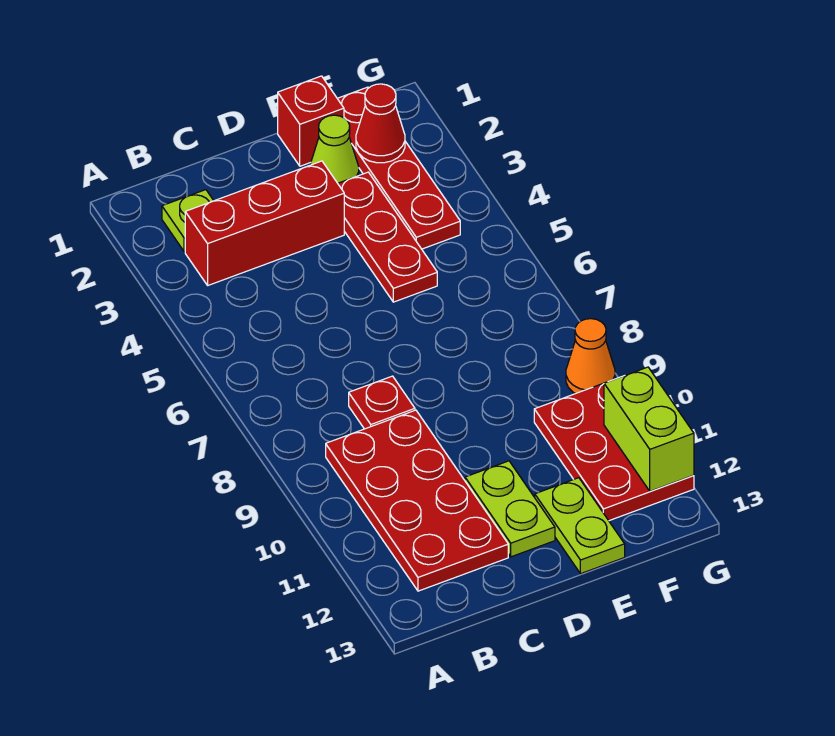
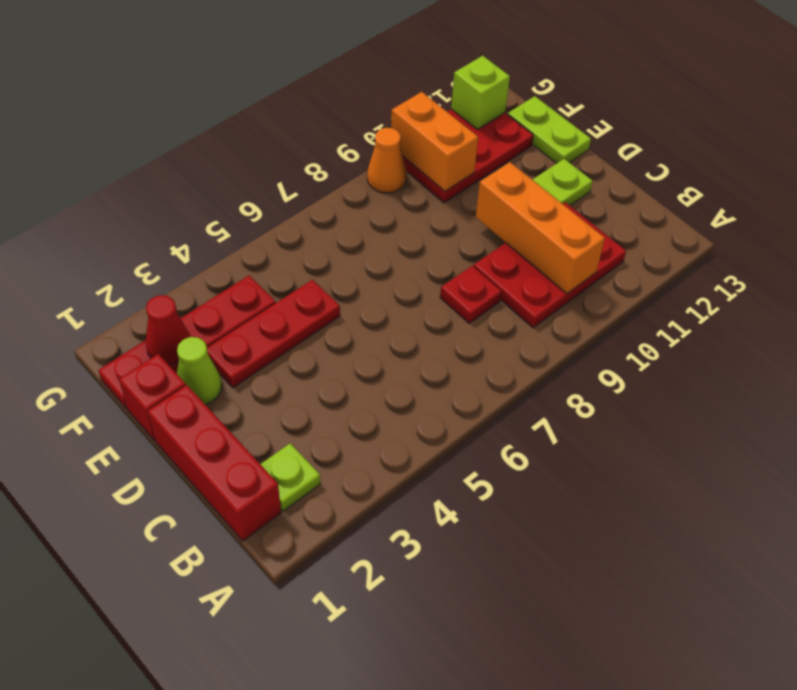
red brick B3:D3 level 1 -> red brick B1:D1 level 1
red plate B9:C12 level 1 -> red plate B9:C11 level 1
none -> orange brick B10:D10 level 2
lime plate E12:E13 level 1 -> lime plate E13:F13 level 1
none -> orange brick F10:G10 level 2
lime brick G11:G12 level 2 -> lime brick G12 level 2

